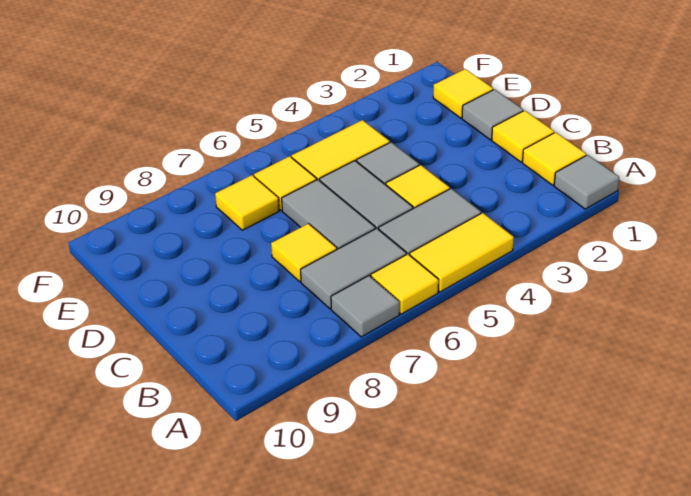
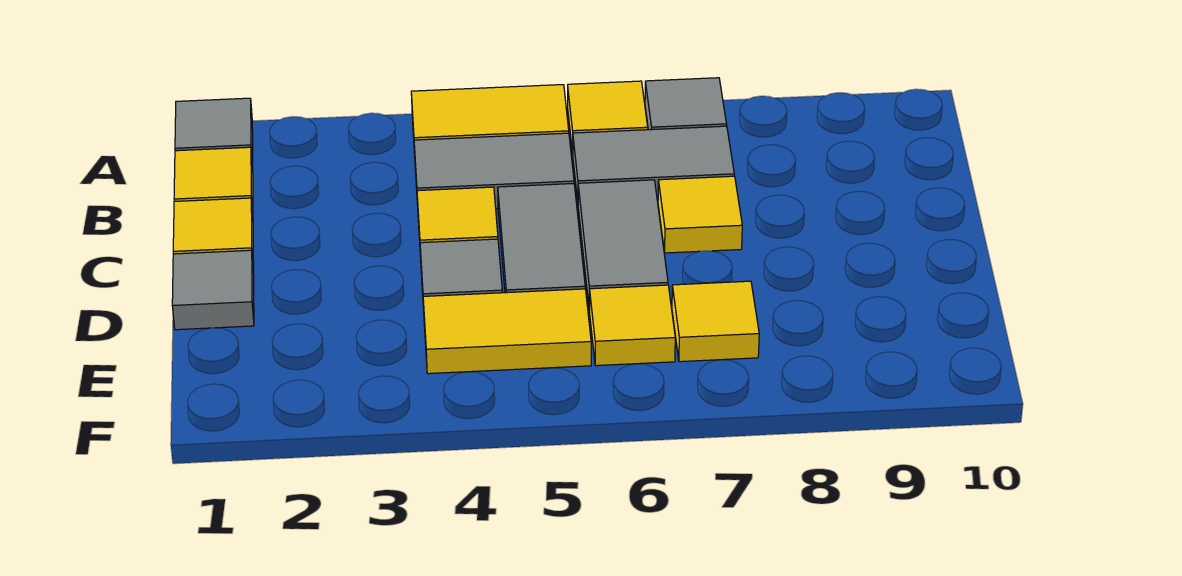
yellow tile E1 level 1 -> none

